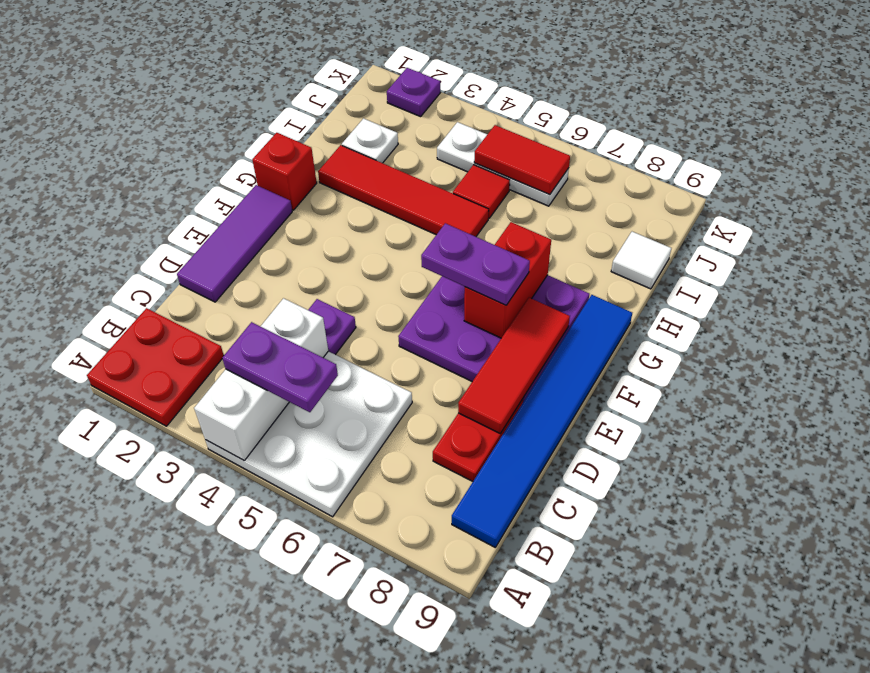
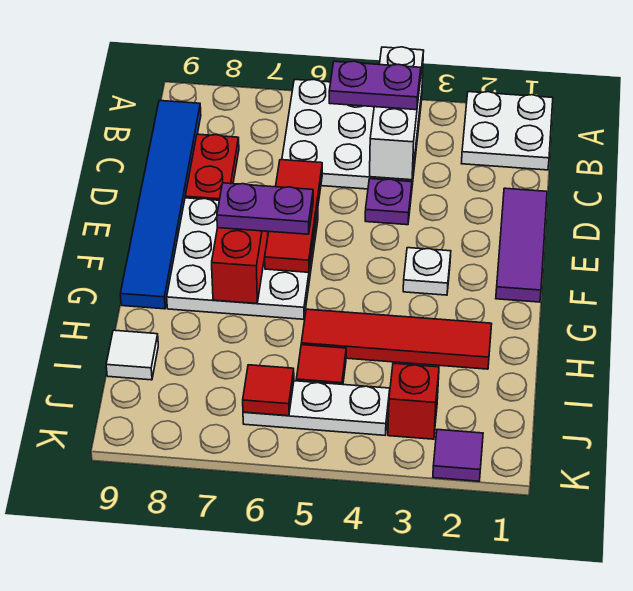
red plate A1:B2 level 1 -> white plate A1:B2 level 1
red tile D8:F8 level 2 -> red tile D6:F6 level 2
purple plate E6:G8 level 1 -> white plate E6:G8 level 1
red brick G1 level 1 -> red brick J3 level 1
white plate I2 level 1 -> white plate F3 level 1
red tile J5:J6 level 2 -> red tile J6 level 2
purple plate K2 level 1 -> purple tile K2 level 1

